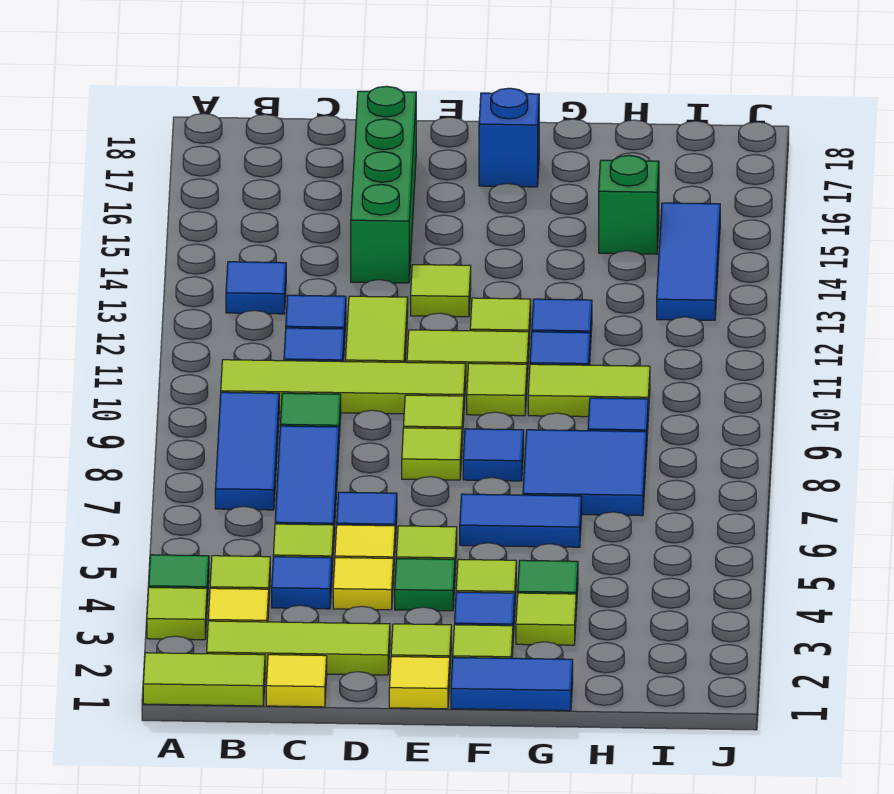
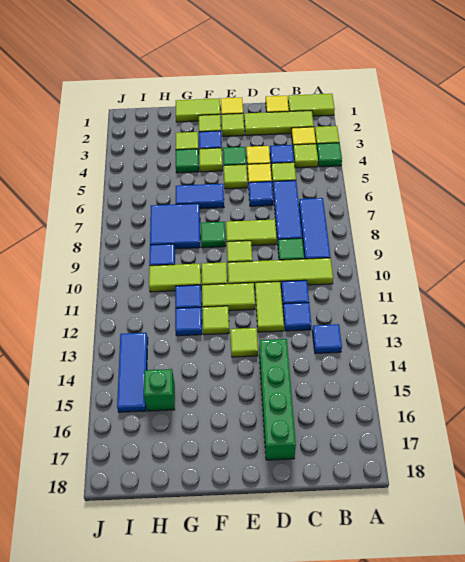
lime tile E8 level 1 -> lime tile D8:E8 level 1
blue tile F1:G1 level 1 -> lime tile F1:G1 level 1
blue tile F8 level 1 -> green tile F8 level 1
blue brick F17 level 1 -> none

